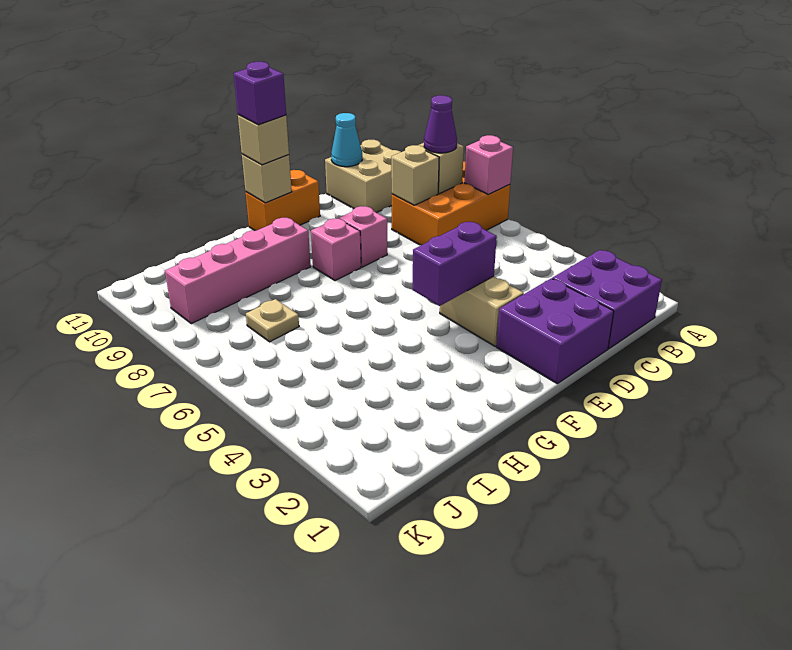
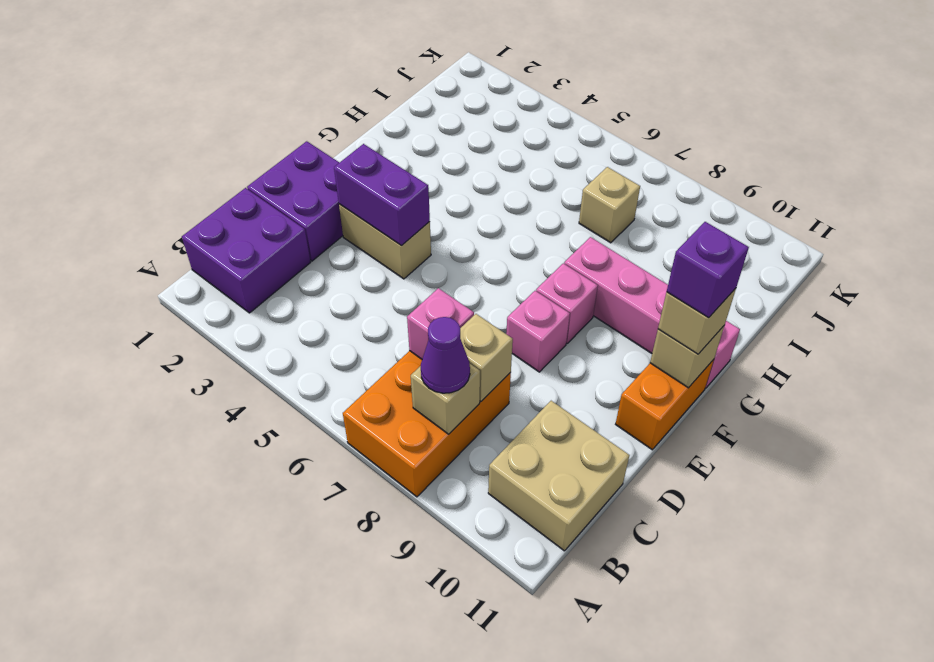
pink brick A7 level 2 -> pink brick C7 level 2
cyan cone C11 level 2 -> none
purple brick E4:F4 level 2 -> purple brick E3:E4 level 2
pink brick G9:J9 level 1 -> pink brick G8:G11 level 1
tan plate I7 level 1 -> tan brick I7 level 1

